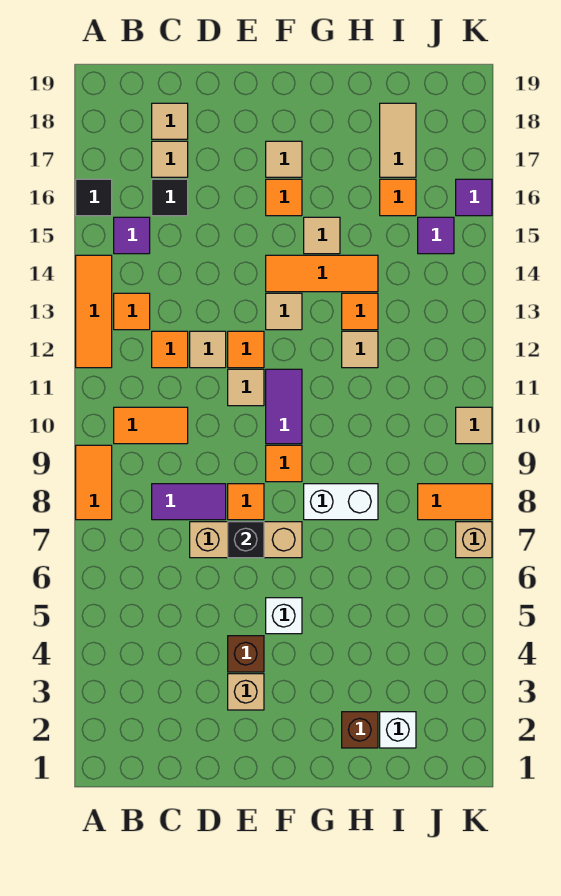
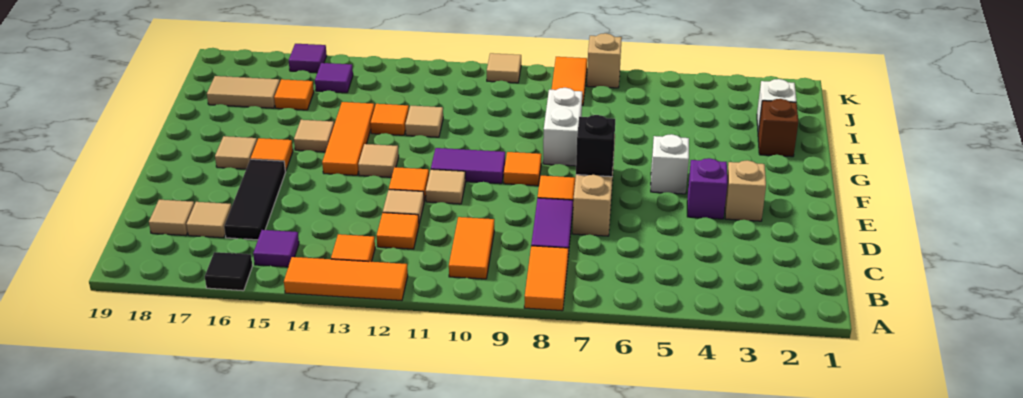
orange tile A8:A9 level 1 -> orange tile A8:B8 level 1
black tile C16 level 1 -> black tile C16:E16 level 1
brown brick E4 level 1 -> purple brick E4 level 1

